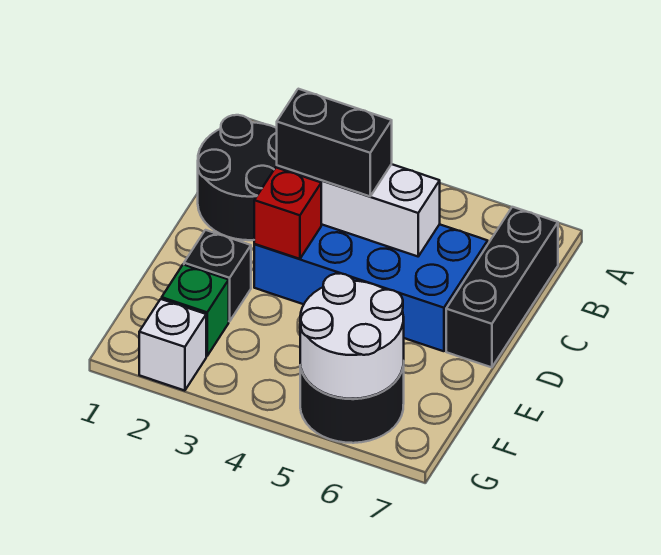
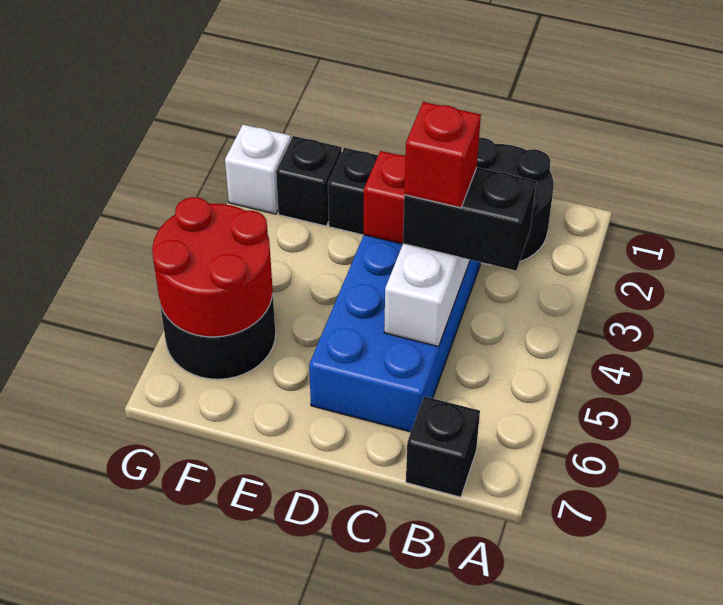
black brick B7:D7 level 1 -> black brick B7 level 1
black brick C3:C4 level 3 -> black brick B4:C4 level 3
none -> red brick C4 level 4
green brick F2 level 1 -> black brick F2 level 1
white round brick F5:G6 level 2 -> red round brick F5:G6 level 2

